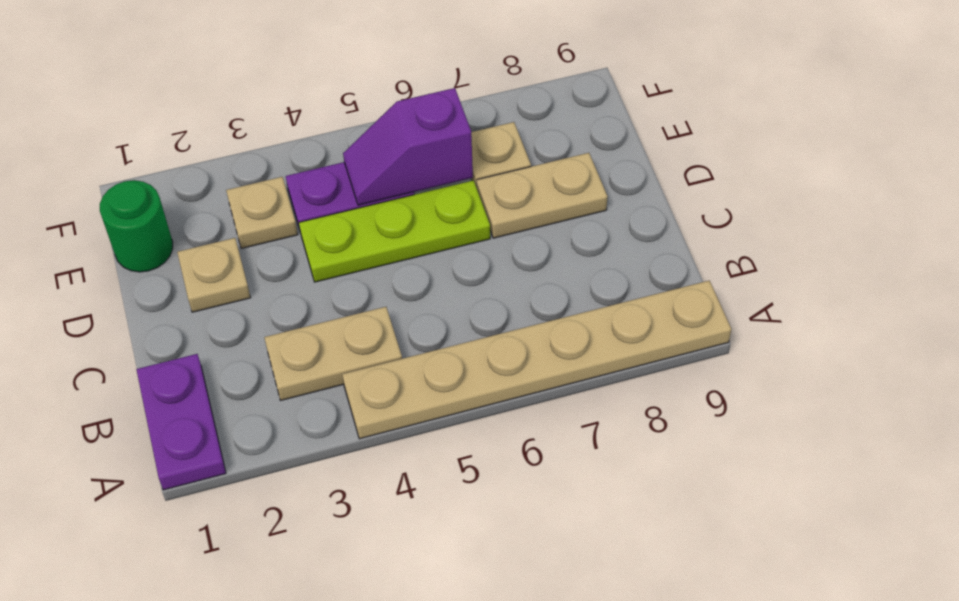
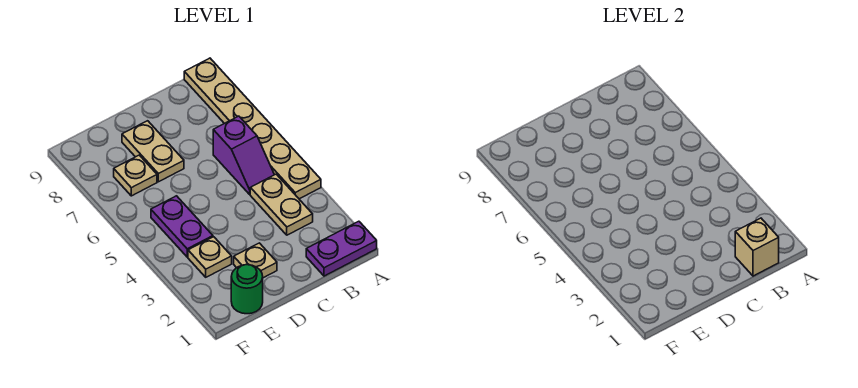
none -> tan brick B1 level 2
lime plate D4:D6 level 1 -> none
purple slope E5:E6 level 2 top 6 -> purple slope B5:B6 level 1 top 6

